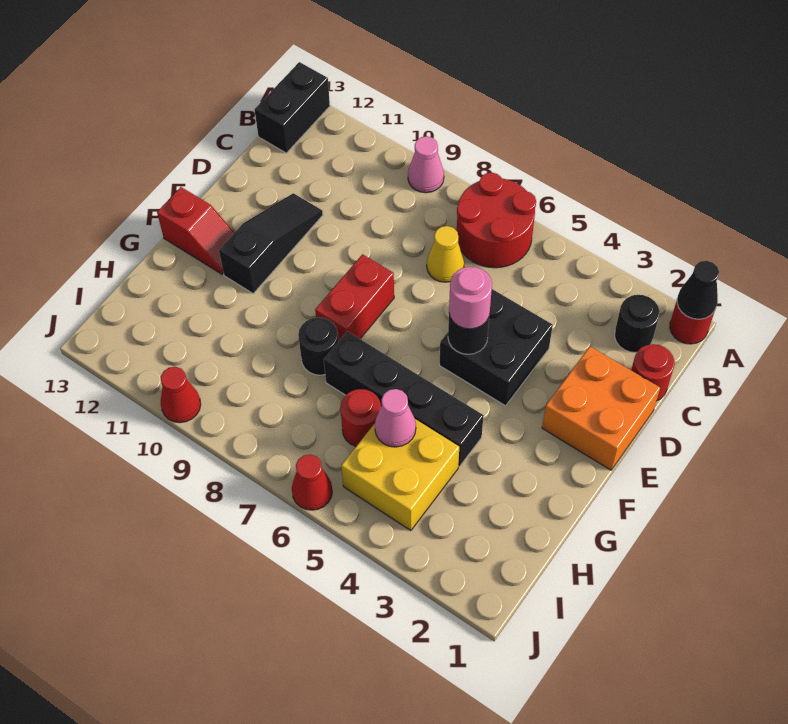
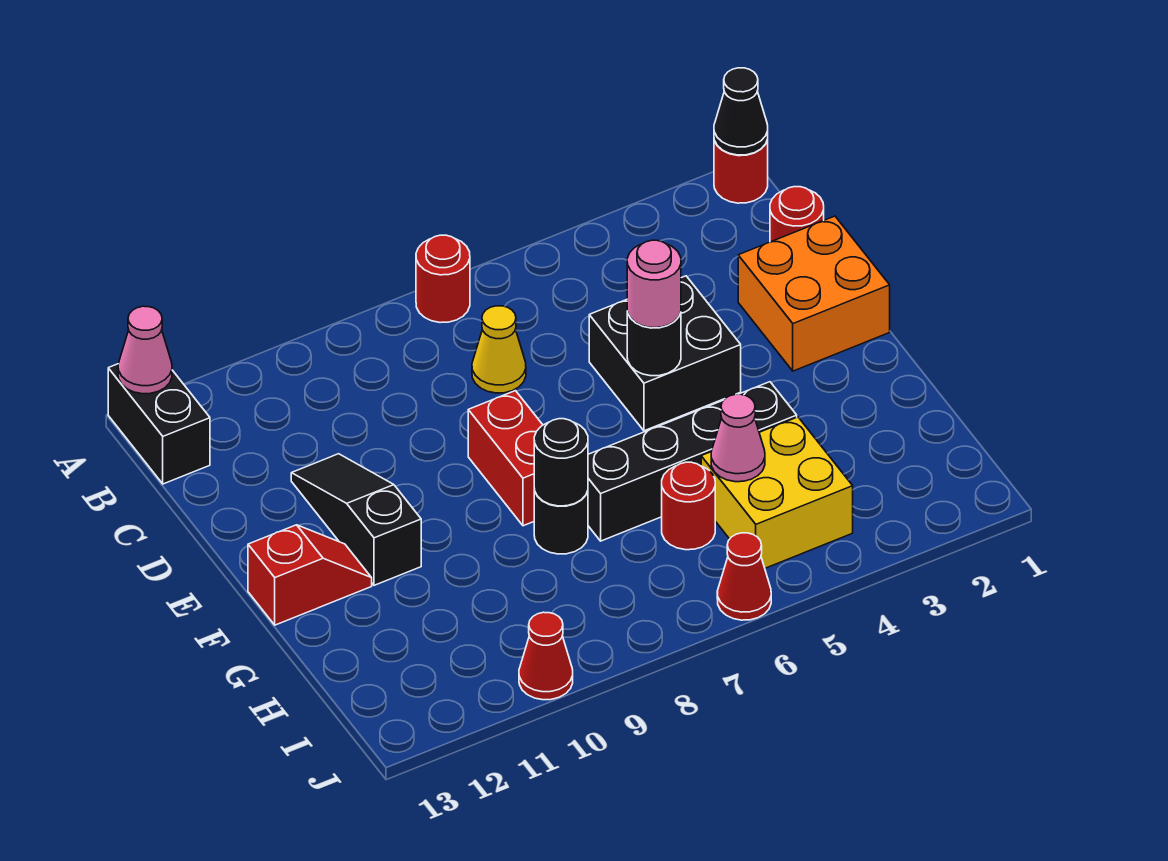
red round brick A6:B7 level 1 -> red round brick A7 level 1
pink cone A9 level 1 -> pink cone A13 level 2
black round brick B2 level 1 -> black round brick G8 level 2

